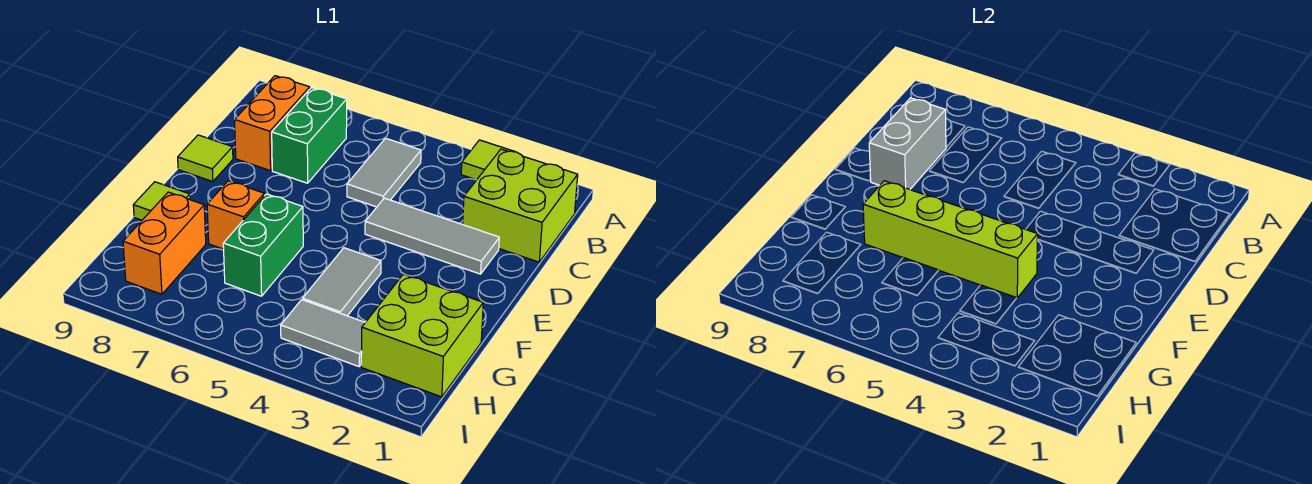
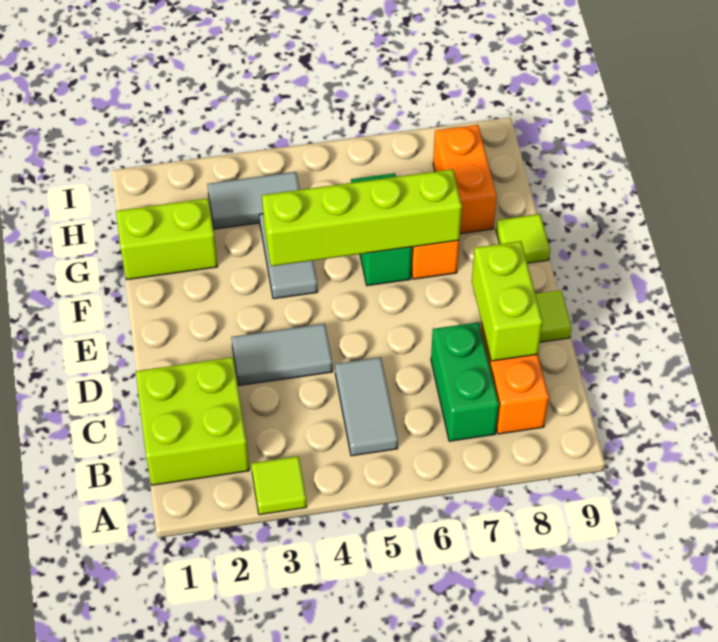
grey brick C8:D8 level 2 -> lime brick C8:D8 level 2
grey tile D2:D4 level 1 -> grey tile D3:D4 level 1
lime brick G1:H2 level 1 -> lime brick G1:G2 level 1

